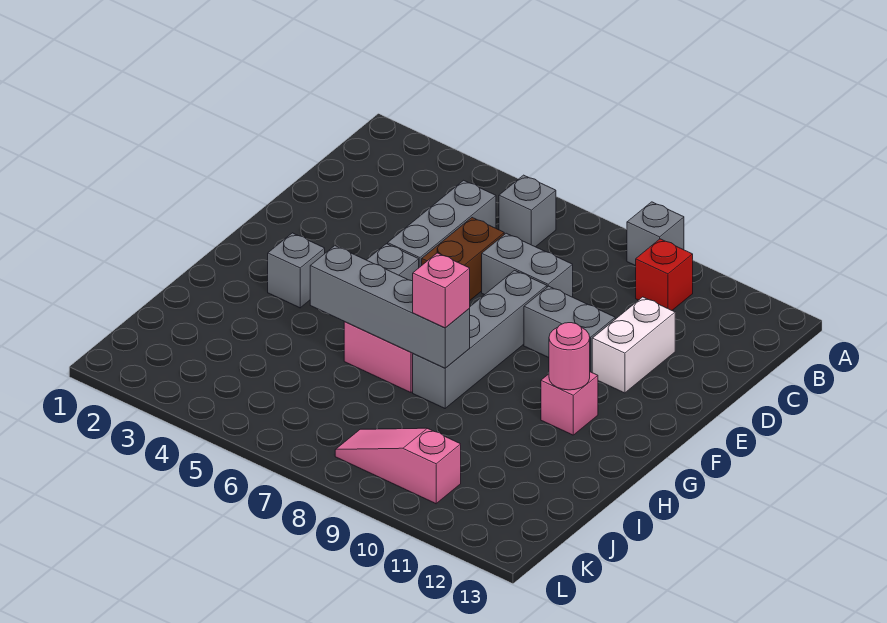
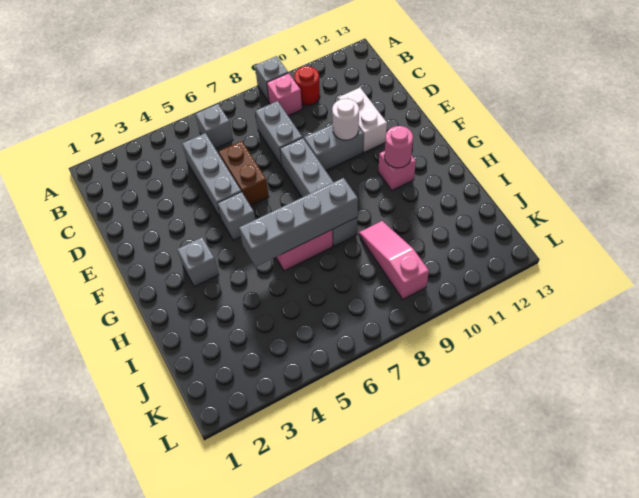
red brick B10 level 1 -> red round brick B10 level 1
grey brick D7:D8 level 1 -> grey brick C8:D8 level 1
none -> white round brick E10 level 2
pink brick H8 level 3 -> pink brick B9 level 1
pink slope K8:K10 level 1 top 10 -> pink slope I9:K9 level 1 top K

